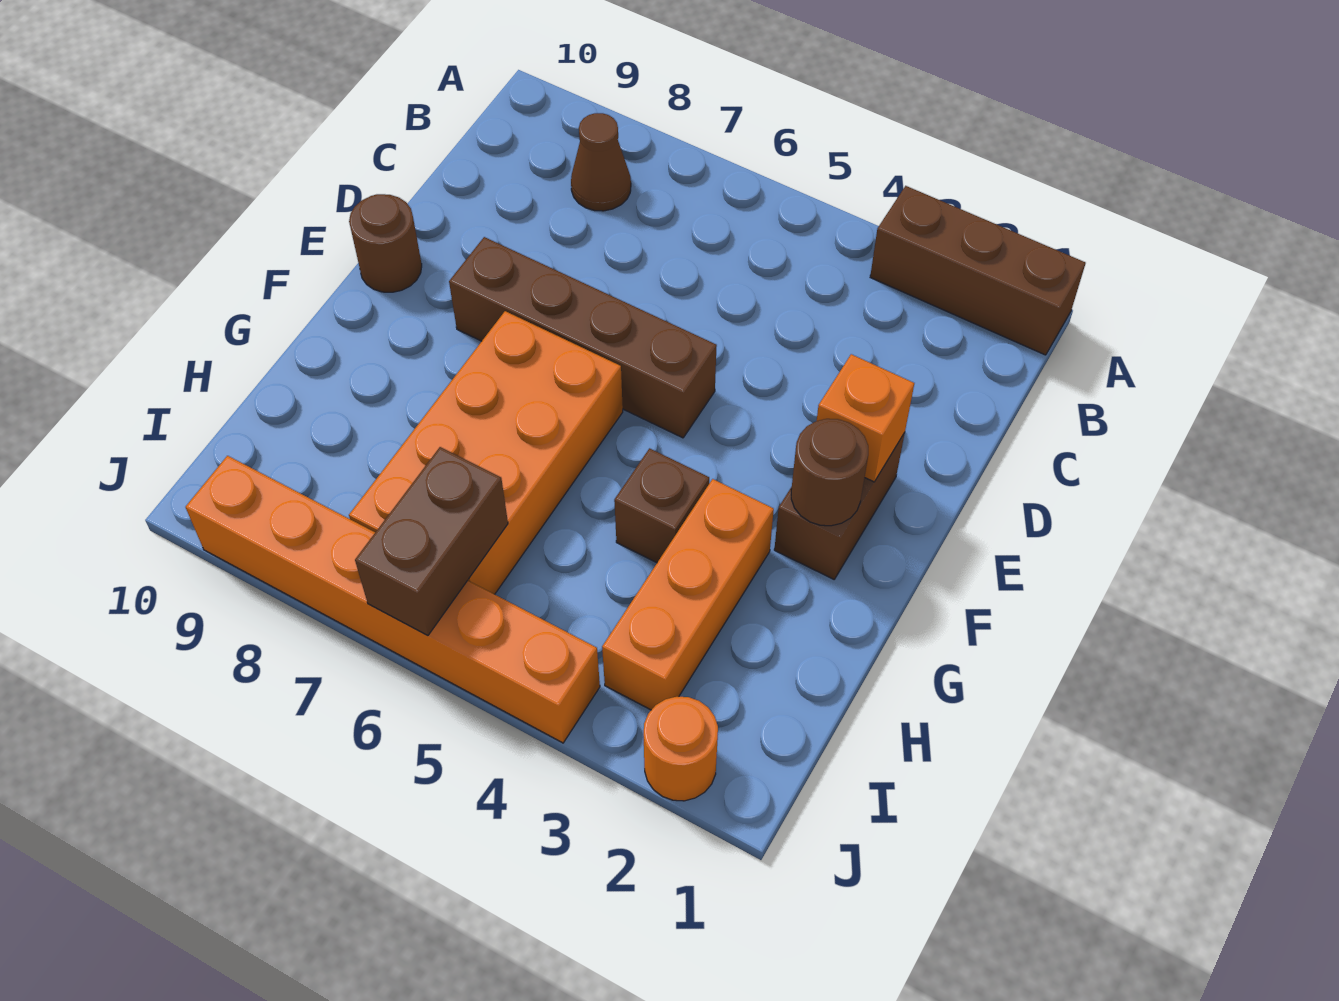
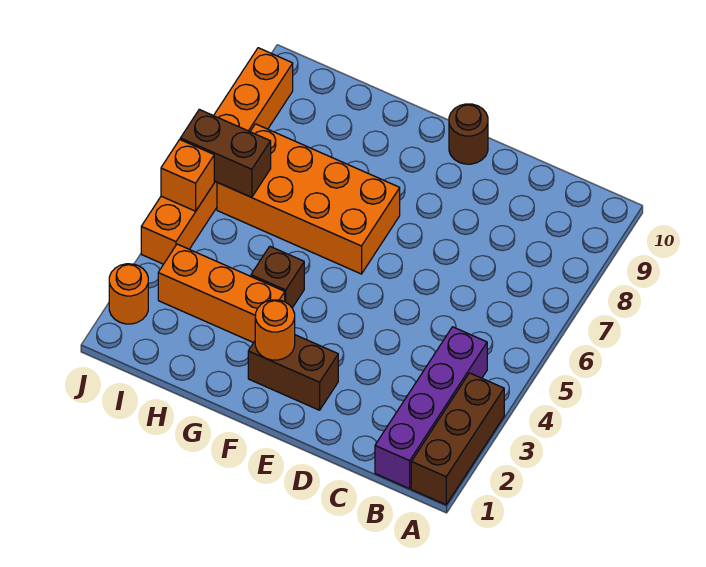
none -> purple brick B1:B4 level 1
brown cone B8 level 1 -> none
orange brick E2 level 2 -> orange brick J5 level 2
brown brick E5:E8 level 1 -> none
brown round brick F2 level 2 -> orange round brick F2 level 2

